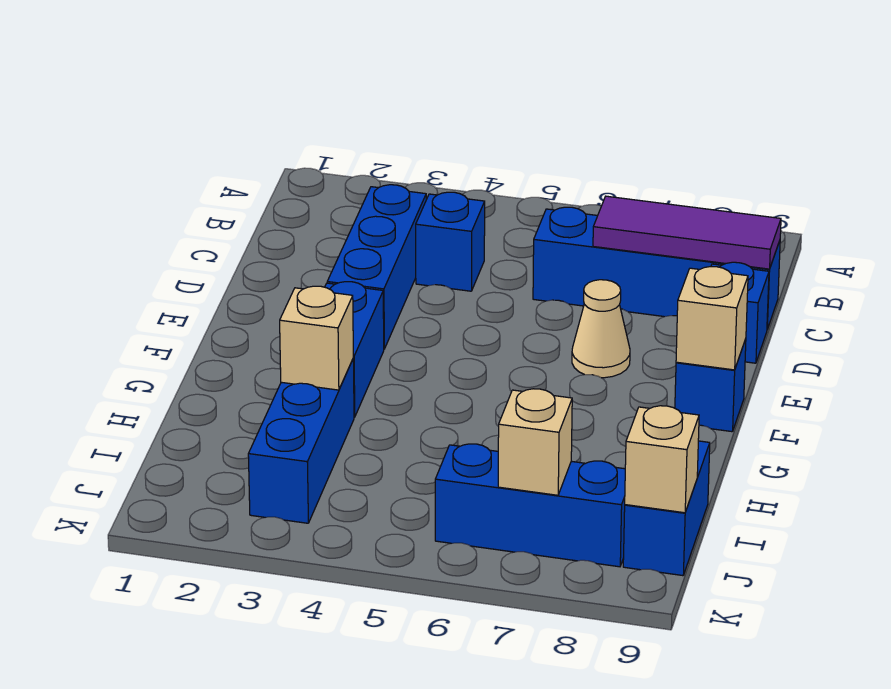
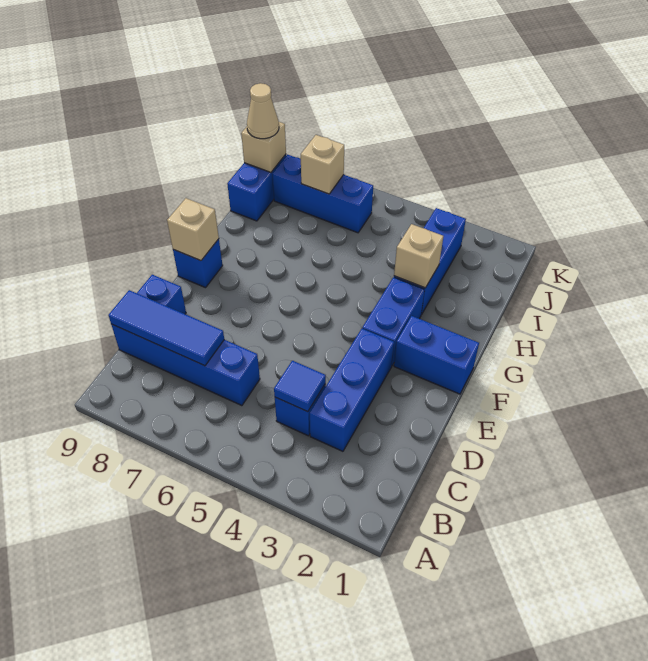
none -> blue tile C4 level 2
purple tile C7:C9 level 2 -> blue tile C7:C9 level 2
tan cone E7 level 1 -> tan cone J9 level 3
none -> blue brick F1:F2 level 1

